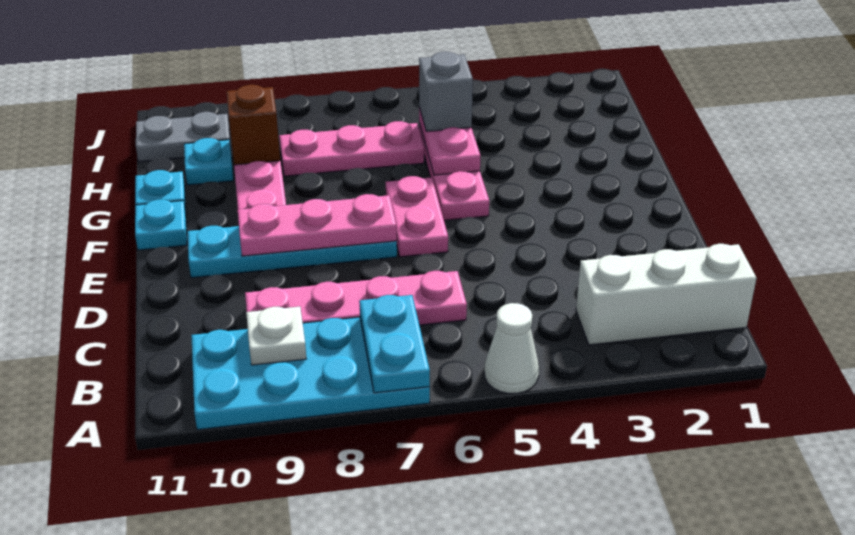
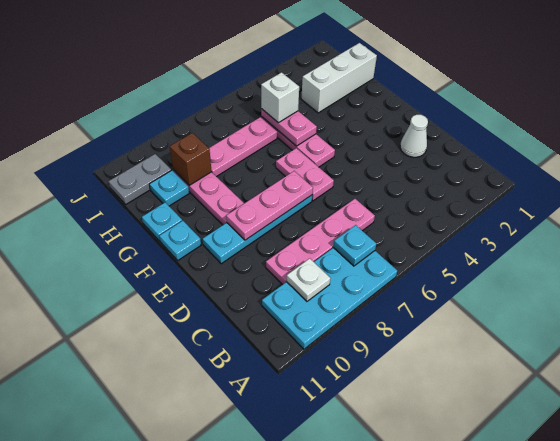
white cone A5 level 1 -> white cone D2 level 1
cyan plate A7:B7 level 2 -> cyan plate B7 level 2
white brick B1:B3 level 1 -> white brick H1:H3 level 1
grey brick H5 level 3 -> white brick H5 level 3

